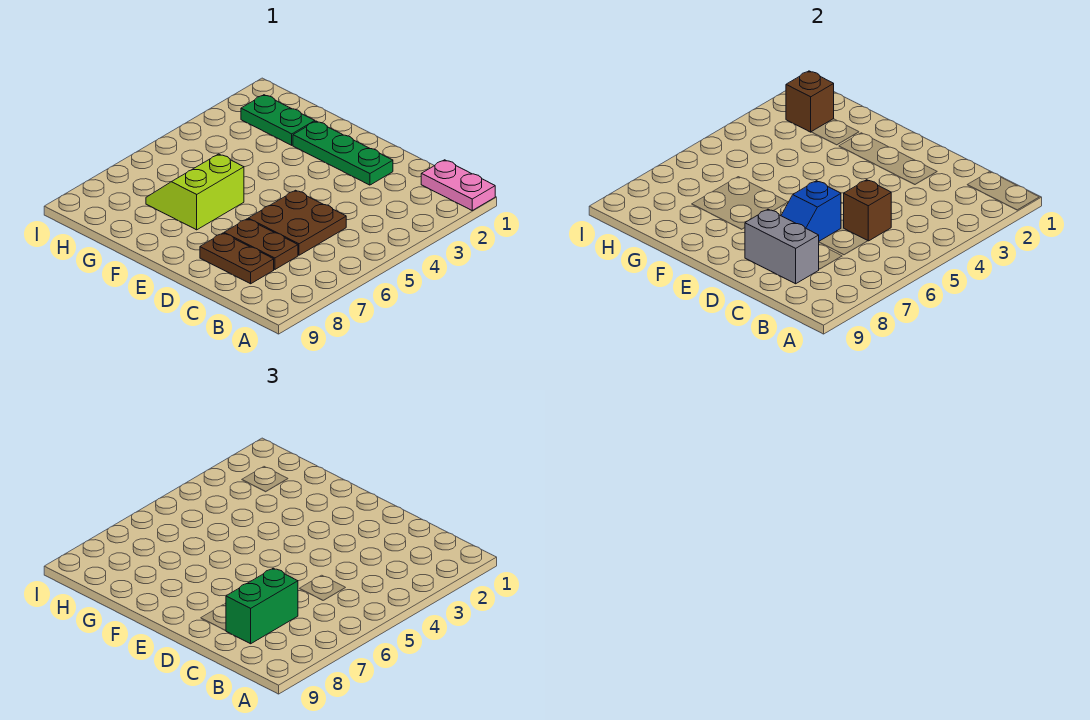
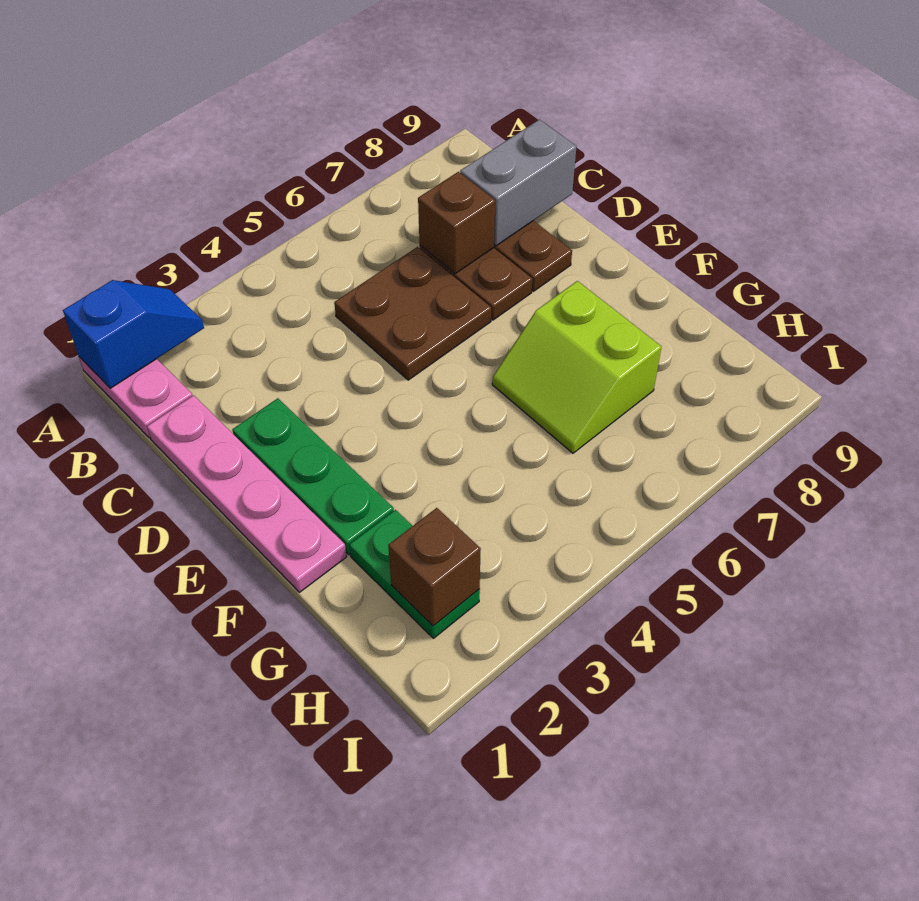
none -> pink plate C1:F1 level 1
brown brick C5 level 2 -> brown brick C7 level 2
green brick C7:C8 level 3 -> none
grey brick C8:D8 level 2 -> grey brick C8:C9 level 2
blue slope D6:D7 level 2 top 6 -> blue slope A1:A2 level 2 top 1
lime slope F6:G7 level 1 top F -> lime slope F6:G7 level 1 top 7

